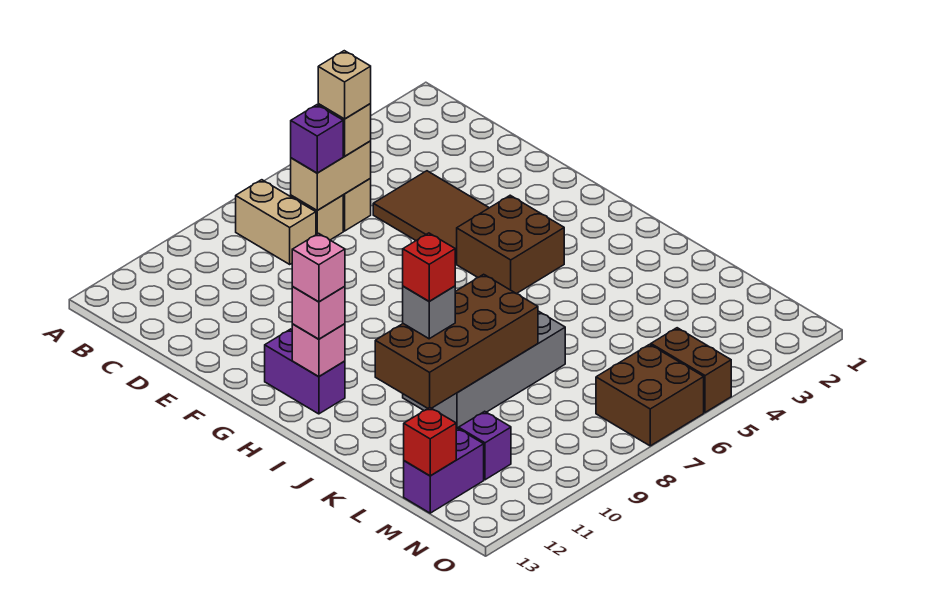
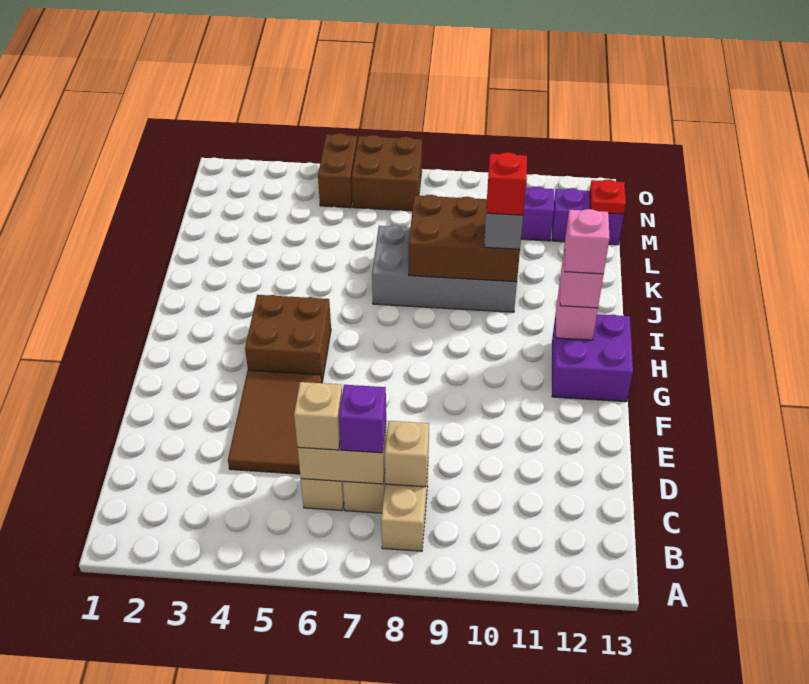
tan brick C6 level 4 -> tan brick C8 level 2
purple brick G12:H12 level 1 -> purple brick G12:H13 level 1
brown brick J8:K11 level 2 -> brown brick J8:K10 level 2
red brick M13 level 2 -> red plate M13 level 2

